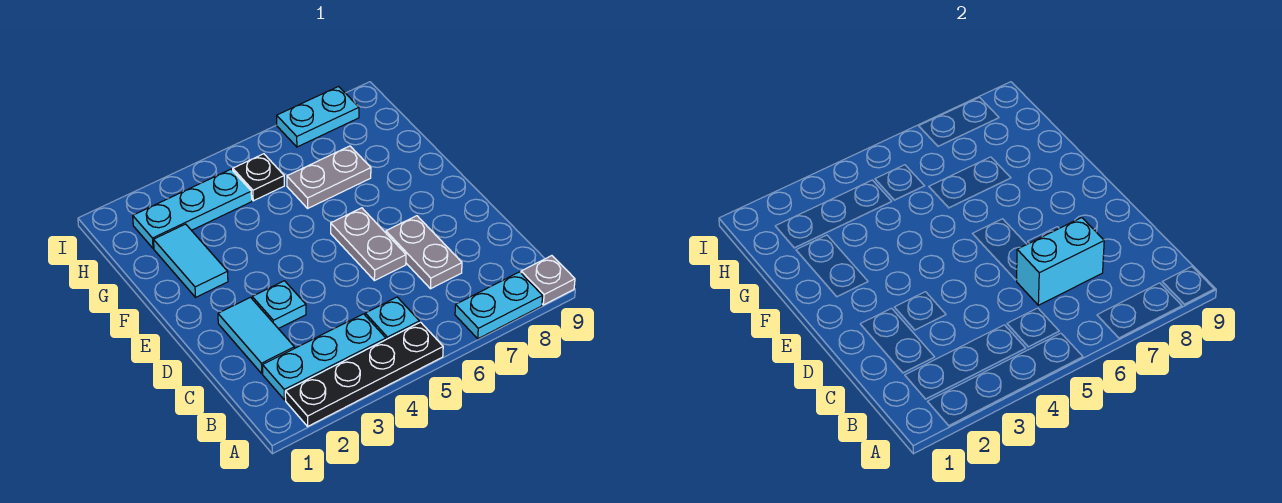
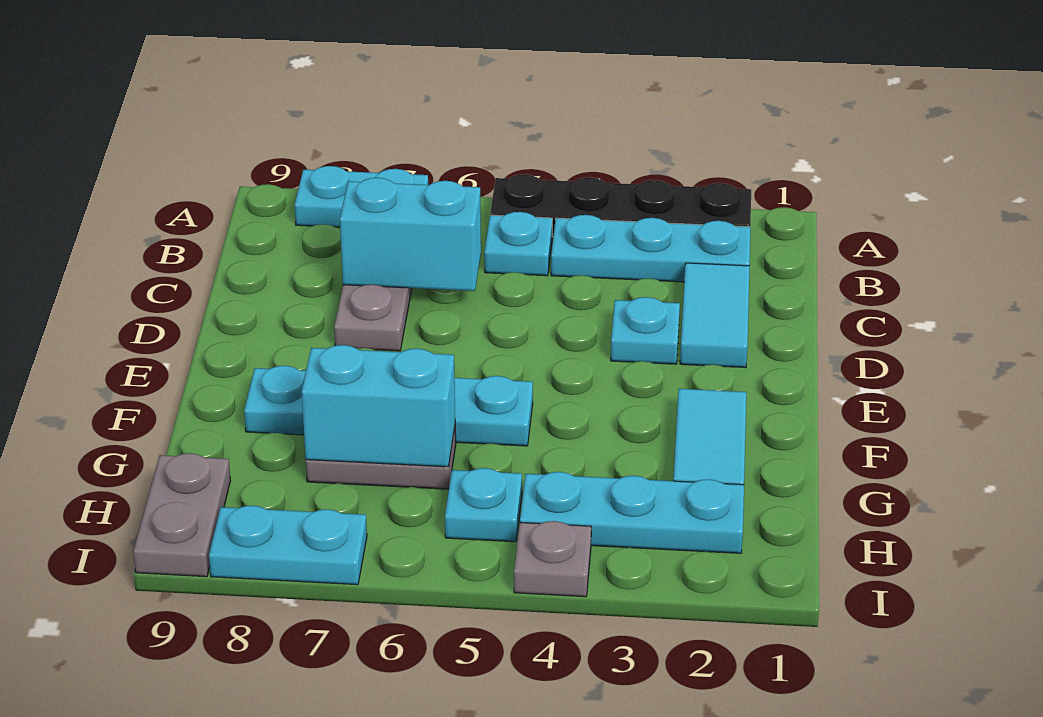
grey plate A9 level 1 -> grey plate I4 level 1
grey plate D6:E6 level 1 -> grey plate H9:I9 level 1
none -> cyan plate F5:F8 level 1
none -> cyan brick G6:G7 level 2
black plate H5 level 1 -> cyan plate H5 level 1

